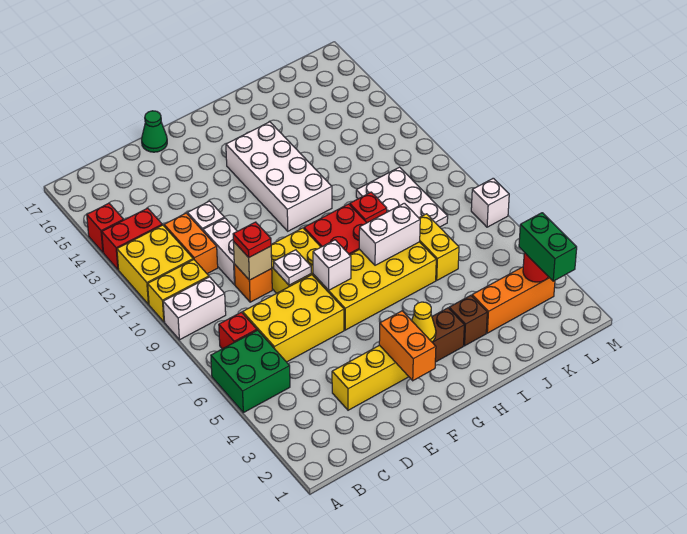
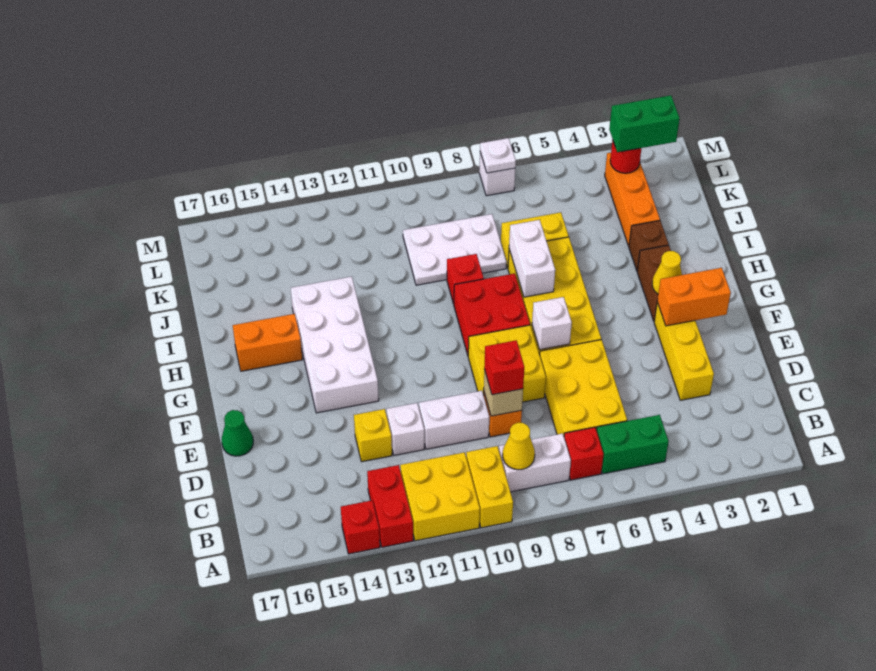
green brick A5:B6 level 1 -> green brick B5:B6 level 1
white brick A9:B9 level 1 -> white brick B8:B9 level 1
none -> yellow cone B9 level 2
orange brick C11:C12 level 1 -> orange brick H15:H16 level 1
red plate D9 level 3 -> red brick D9 level 3
none -> yellow brick D13 level 1
white plate E8 level 2 -> white plate M7 level 2
white brick G11:H14 level 1 -> white brick F13:I14 level 1

